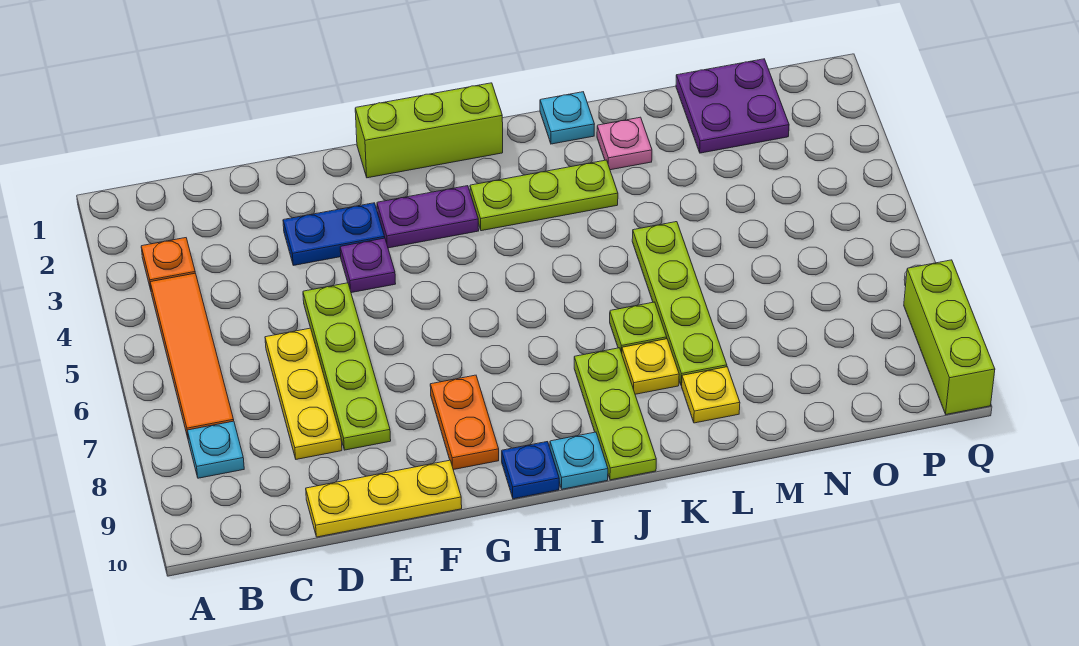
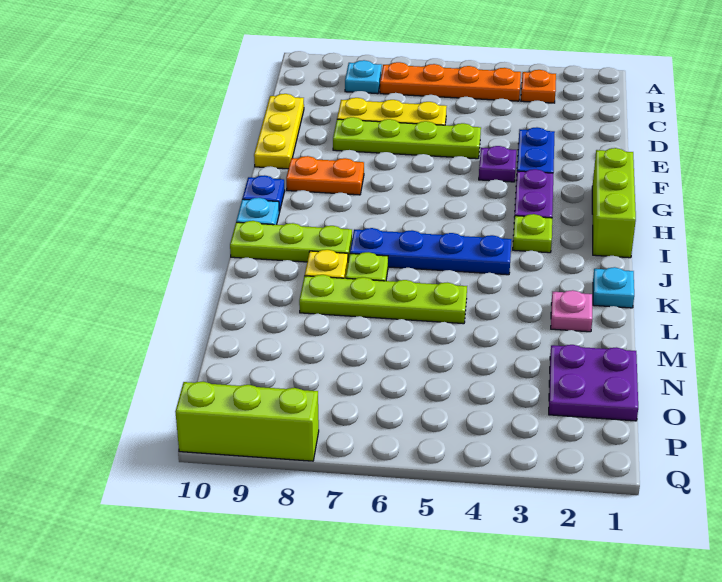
orange tile B4:B7 level 1 -> orange plate B4:B7 level 1
lime plate I3:K3 level 1 -> lime plate I3 level 1
none -> blue plate J4:J7 level 1
yellow plate L9 level 1 -> none

